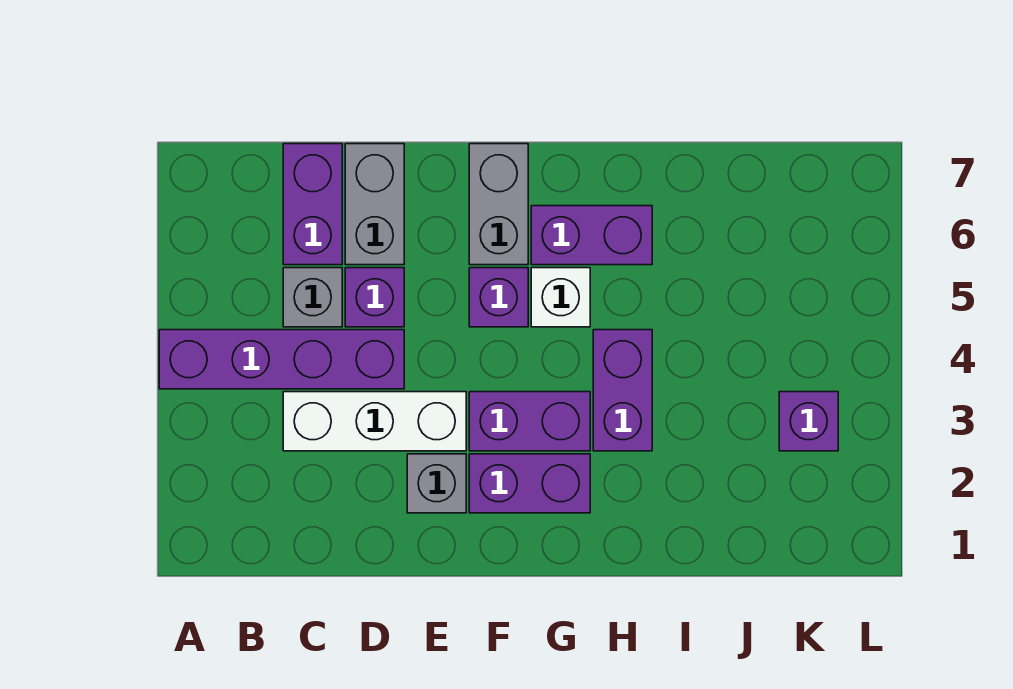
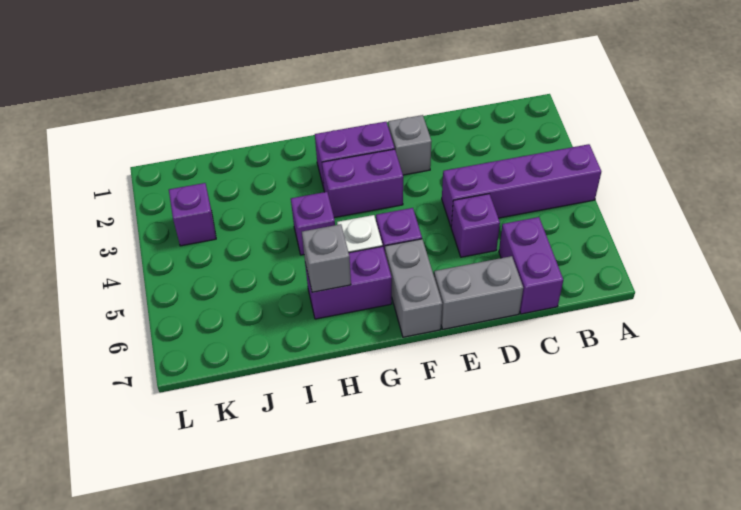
white brick C3:E3 level 1 -> none
grey brick C5 level 1 -> grey brick H6 level 2
grey brick D6:D7 level 1 -> grey brick D7:E7 level 1
purple brick H3:H4 level 1 -> purple brick H4 level 1

